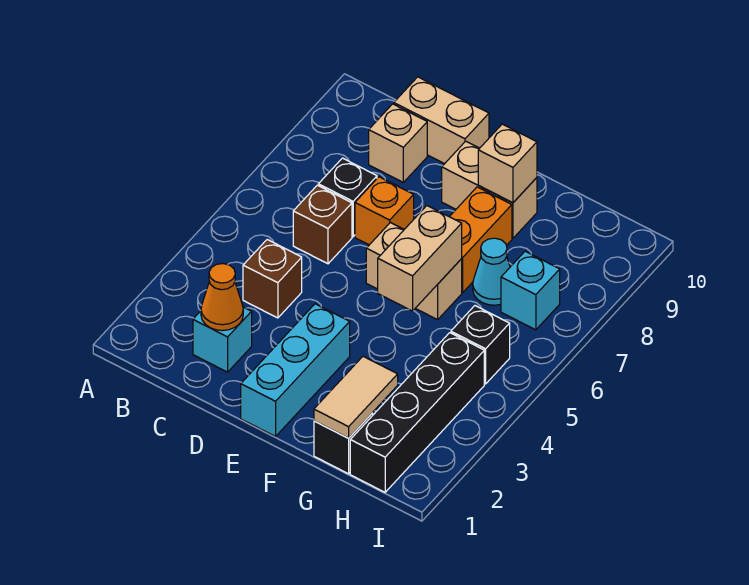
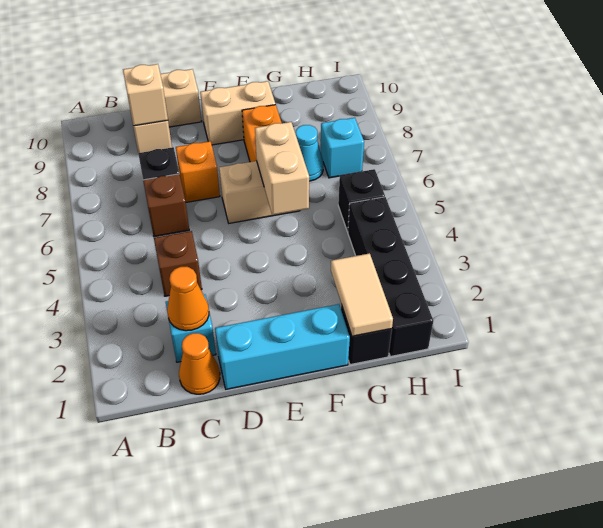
none -> orange cone C1 level 1
cyan brick E1:E3 level 1 -> cyan brick D1:F1 level 1
tan brick F9 level 2 -> tan brick C9 level 2

